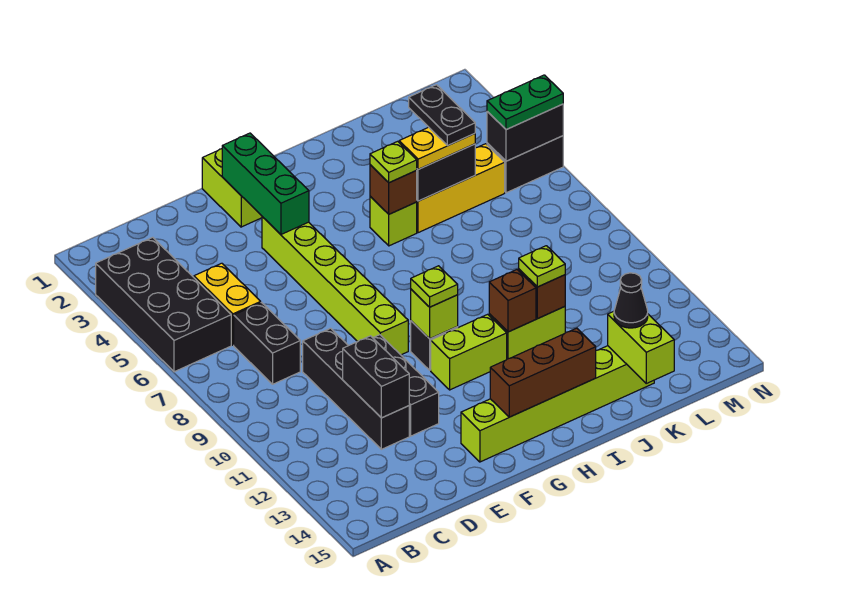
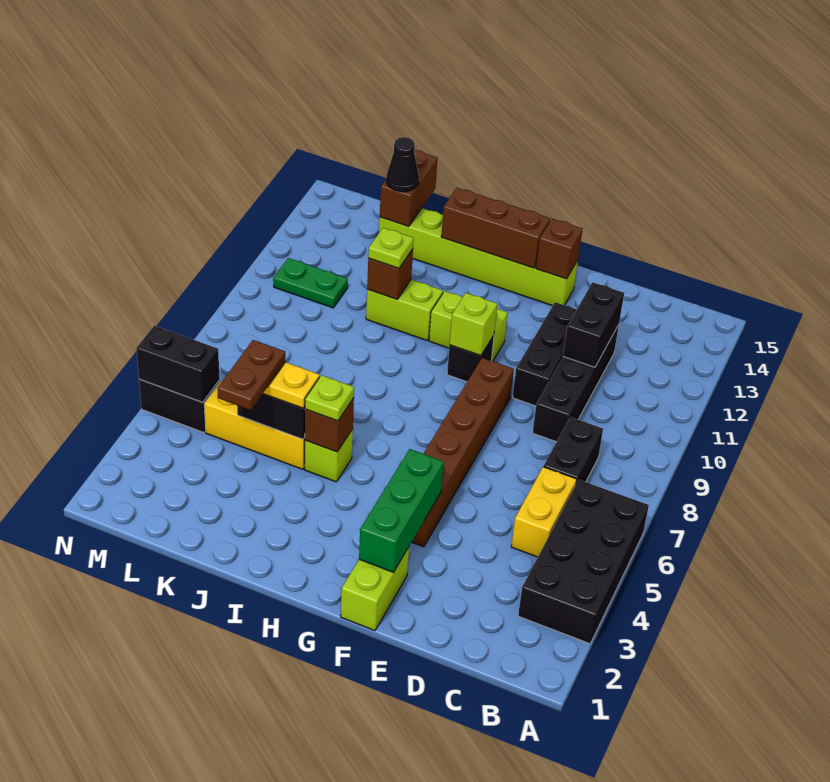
lime brick F4:F9 level 1 -> brown brick F4:F9 level 1
lime plate G10 level 3 -> none
brown brick I11 level 2 -> brown brick F14 level 2
black plate K4:K5 level 4 -> brown plate K4:K5 level 4
lime brick K14:K15 level 2 -> brown brick K14:K15 level 2
green plate M5:N5 level 3 -> green plate L11:M11 level 1

